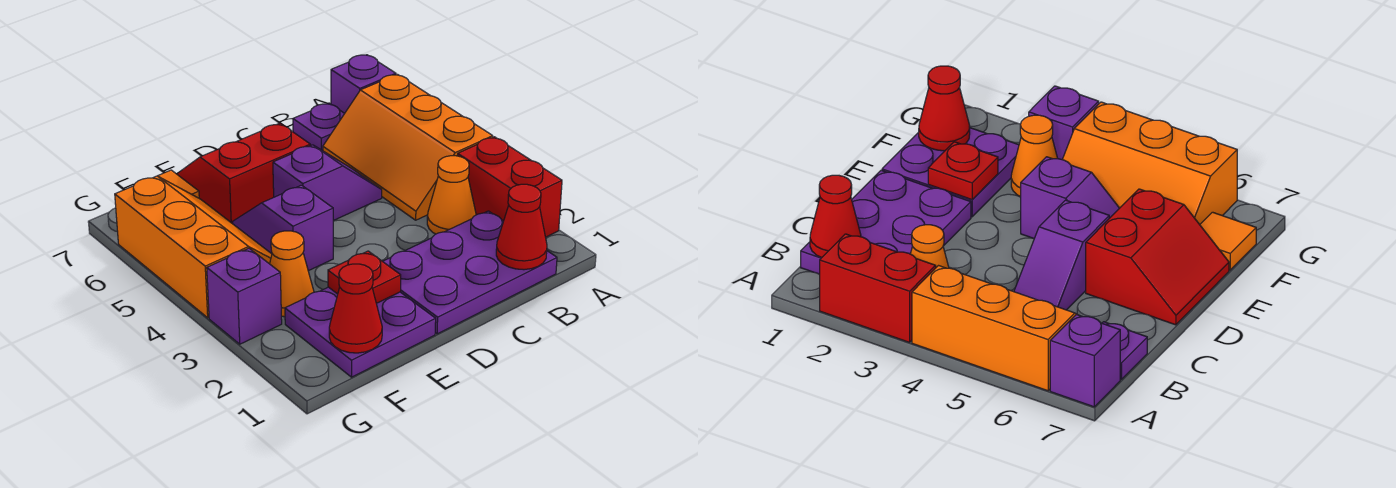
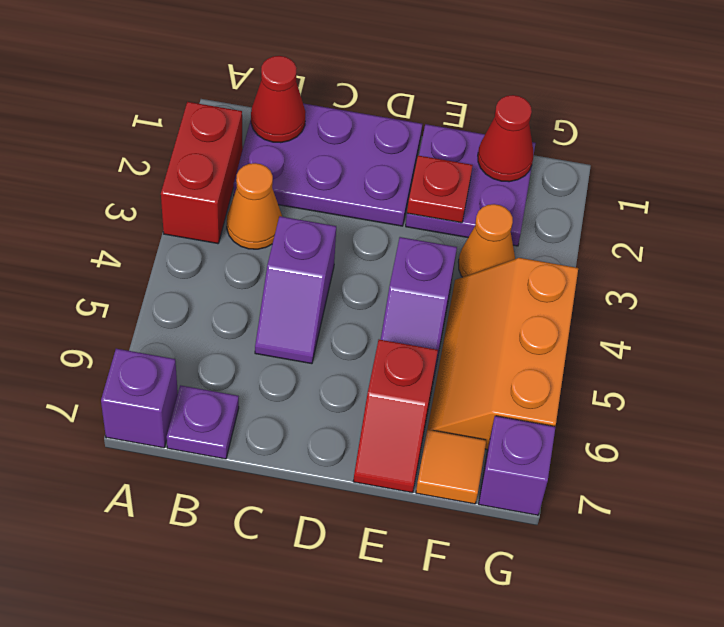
orange slope A4:B6 level 1 top A -> none
purple slope C5:D5 level 1 top D -> purple slope C4:C5 level 1 top 4
red slope D6:E7 level 1 top 6 -> red slope E6:E7 level 1 top 6
purple brick G3 level 1 -> purple brick G7 level 1

